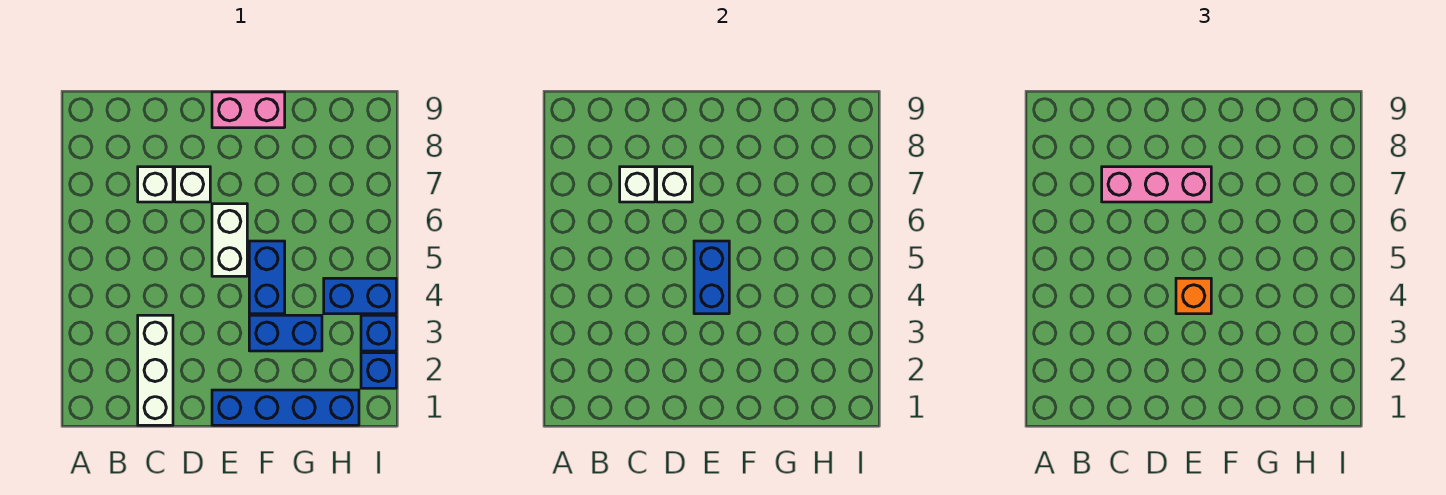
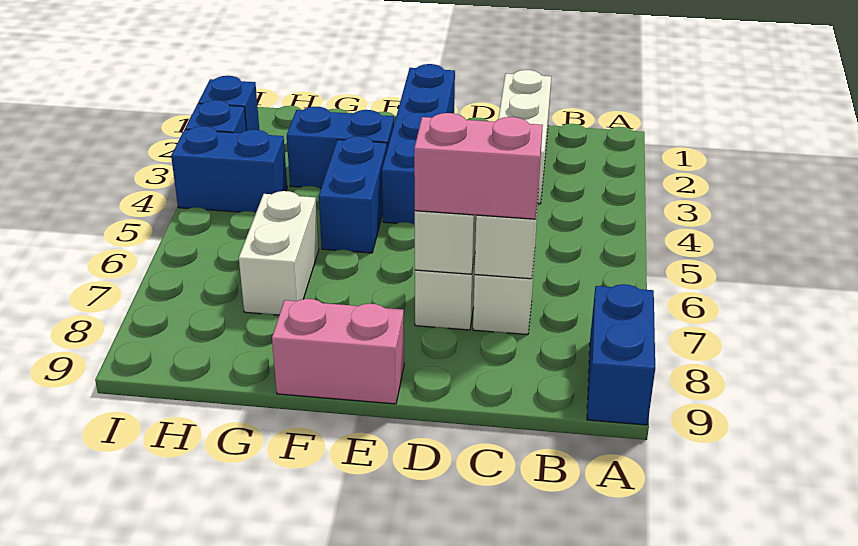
pink brick C7:E7 level 3 -> pink brick C7:D7 level 3
blue brick E1:H1 level 1 -> blue brick E1:E4 level 1
blue brick E4:E5 level 2 -> blue brick A8:A9 level 1
orange brick E4 level 3 -> none
white brick E5:E6 level 1 -> white brick G6:G7 level 1

